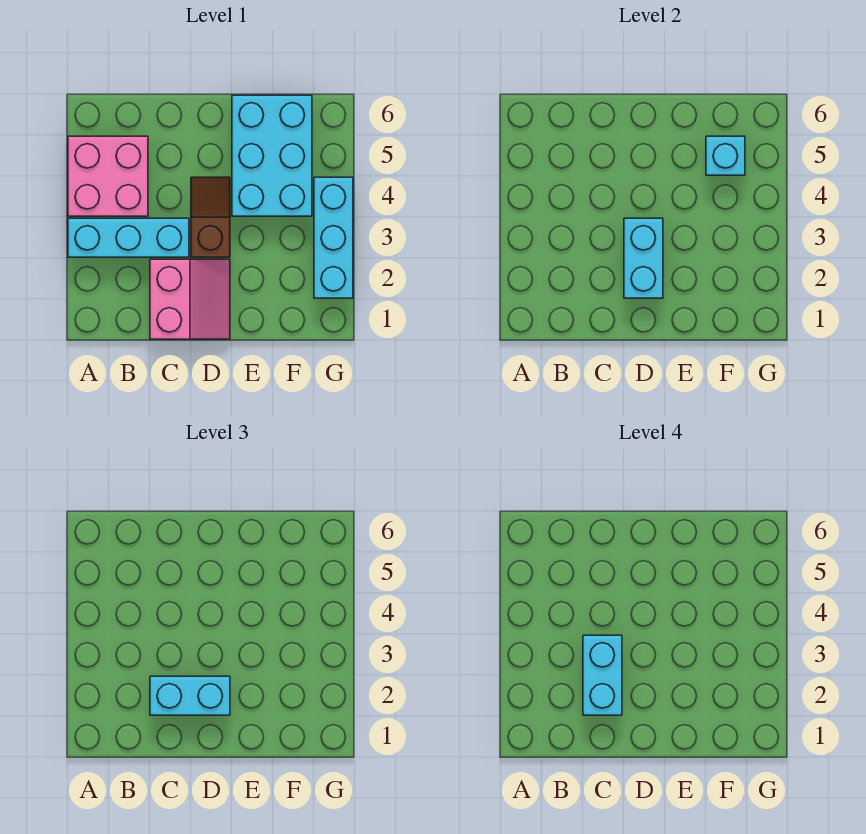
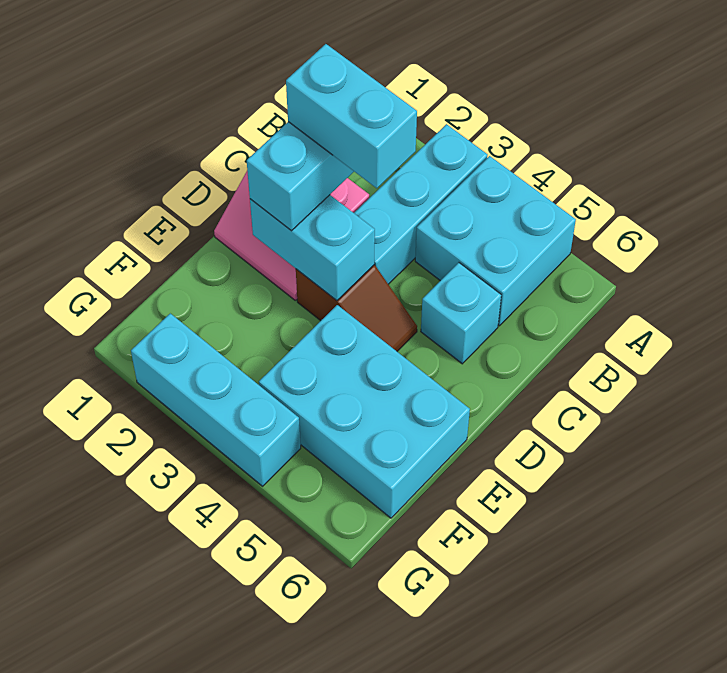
pink brick A4:B5 level 1 -> cyan brick A4:B5 level 1
cyan brick F5 level 2 -> cyan brick C5 level 1

